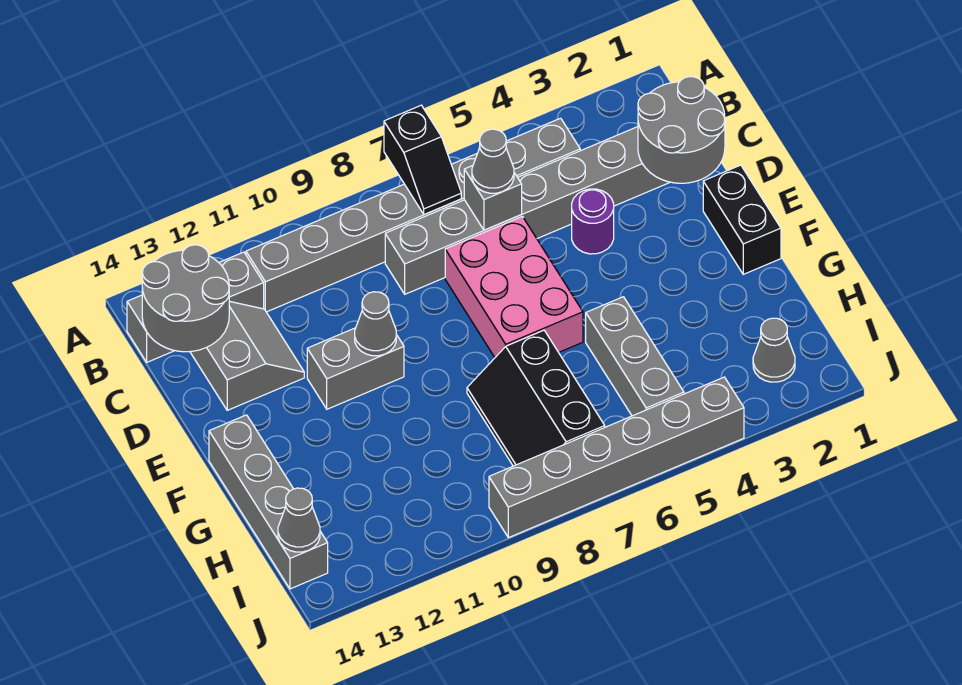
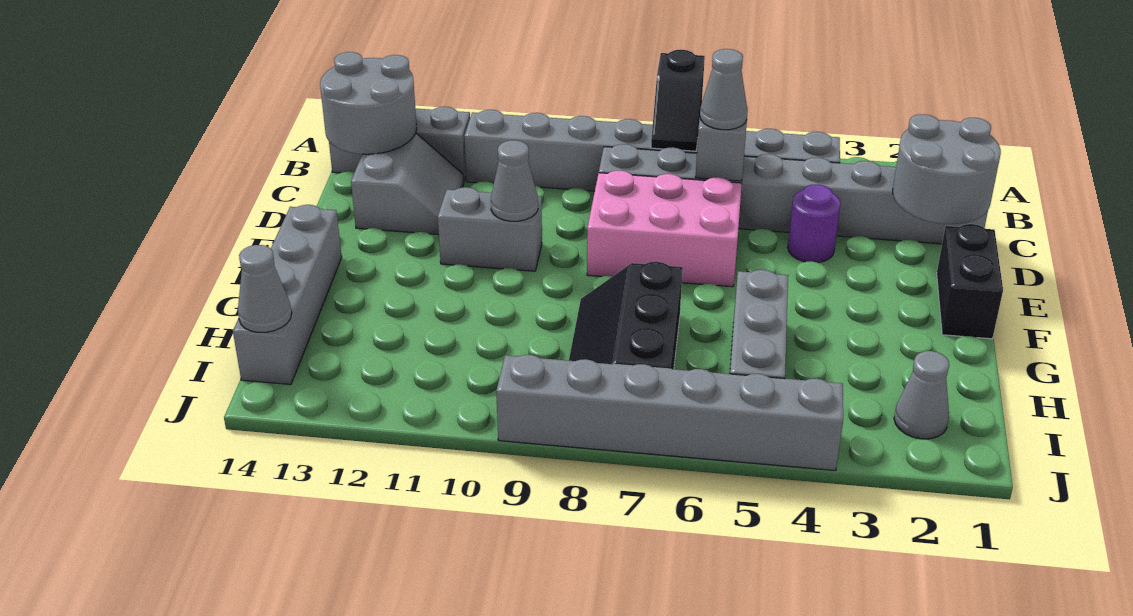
pink brick D6:F7 level 1 -> pink brick D6:E8 level 1

